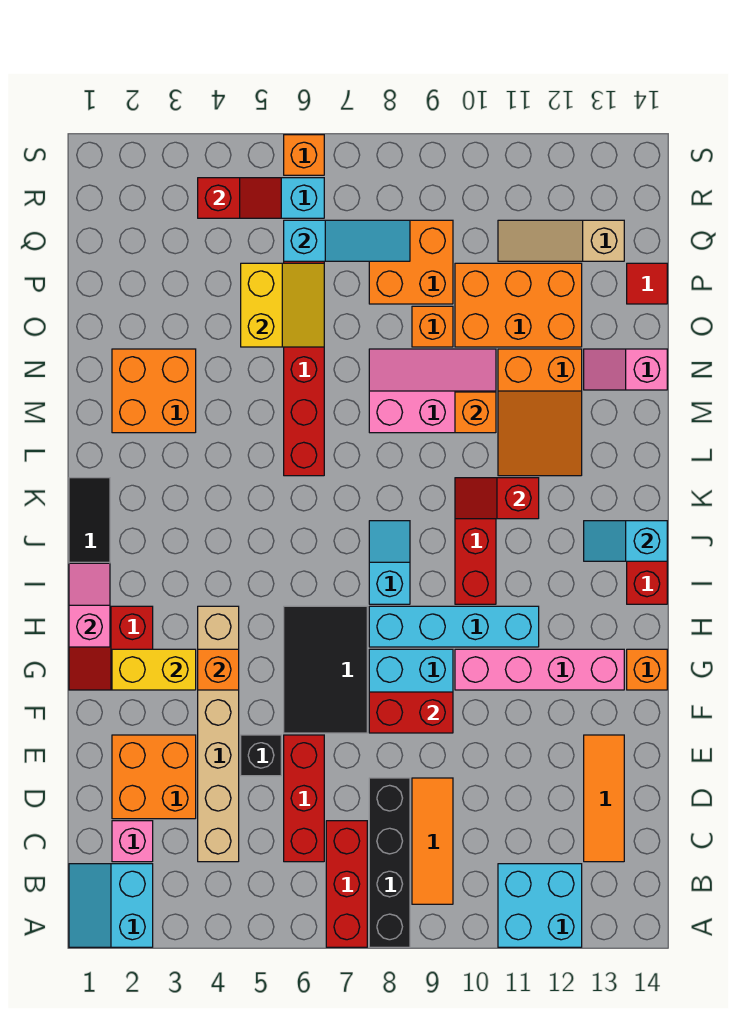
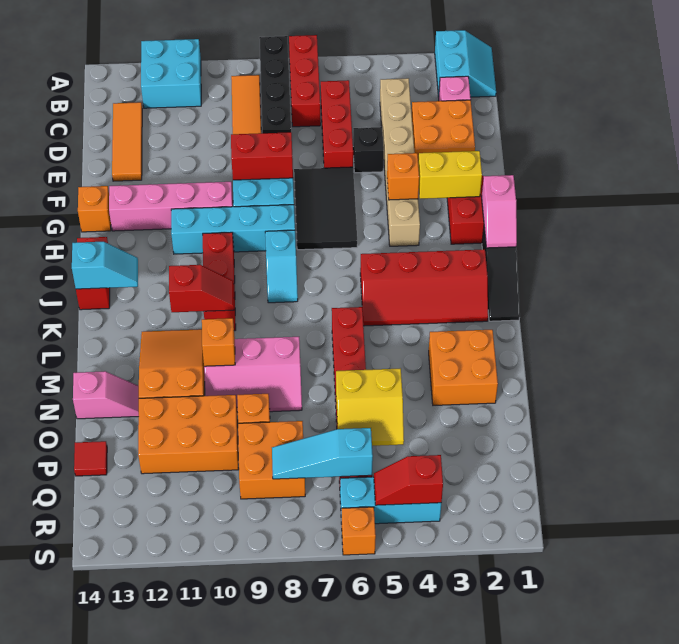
none -> red slope J2:K5 level 1 top J
yellow slope O5:P6 level 2 top 5 -> yellow slope O5:P6 level 2 top O
tan slope Q11:Q13 level 1 top 13 -> none

